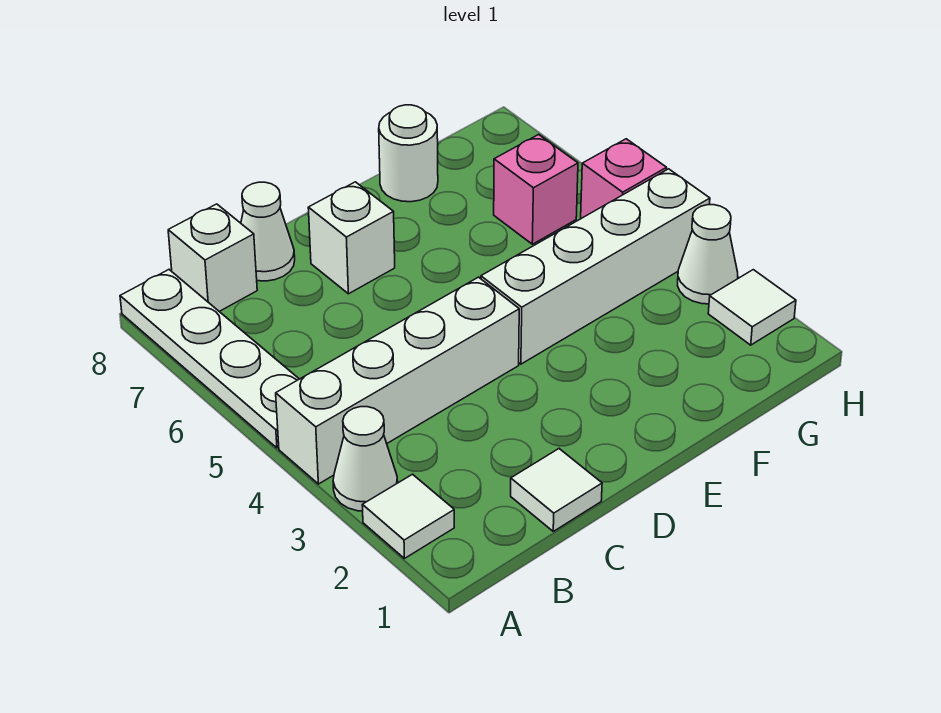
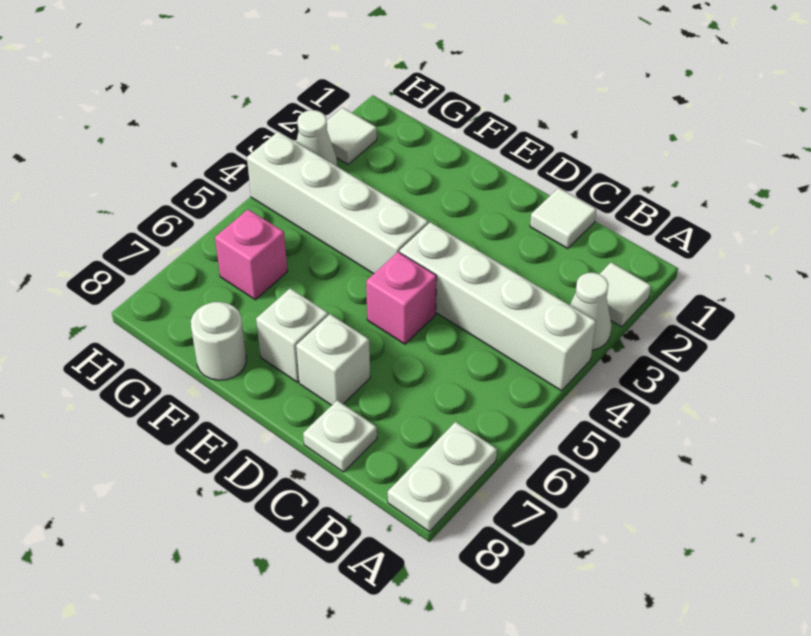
white plate A5:A8 level 1 -> white plate A7:A8 level 1
white brick B8 level 1 -> white brick E7 level 1
white cone C8 level 1 -> white plate C8 level 1
pink brick H5 level 1 -> pink brick D5 level 1

